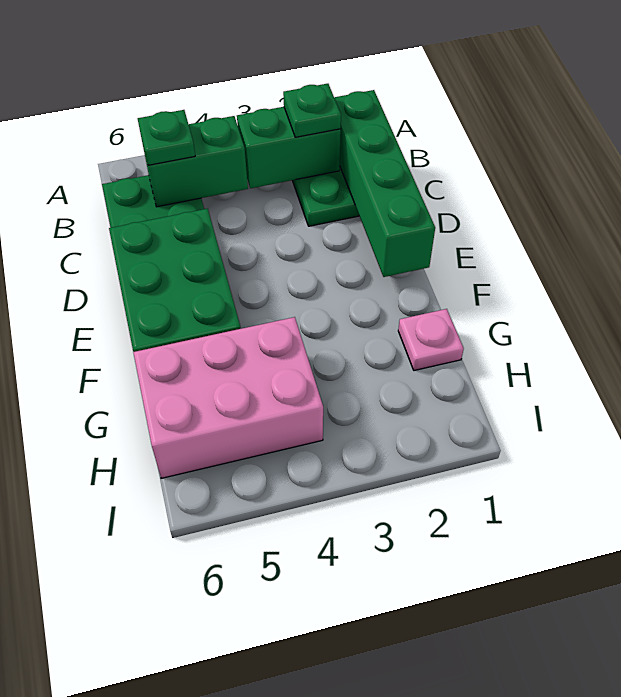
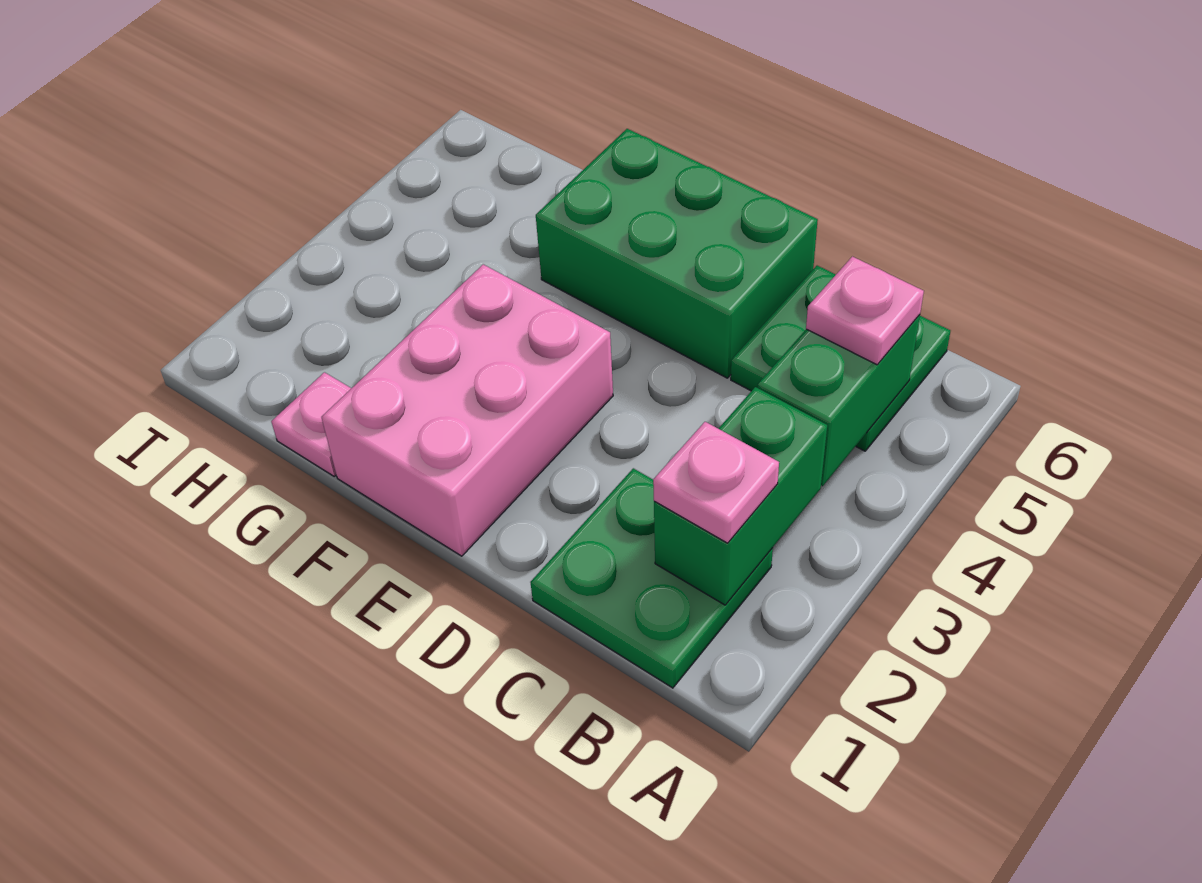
green brick B1:E1 level 2 -> none
green plate B2 level 3 -> pink plate B2 level 3
green plate B5 level 3 -> pink plate B5 level 3
pink brick G4:H6 level 1 -> pink brick E1:F3 level 1

